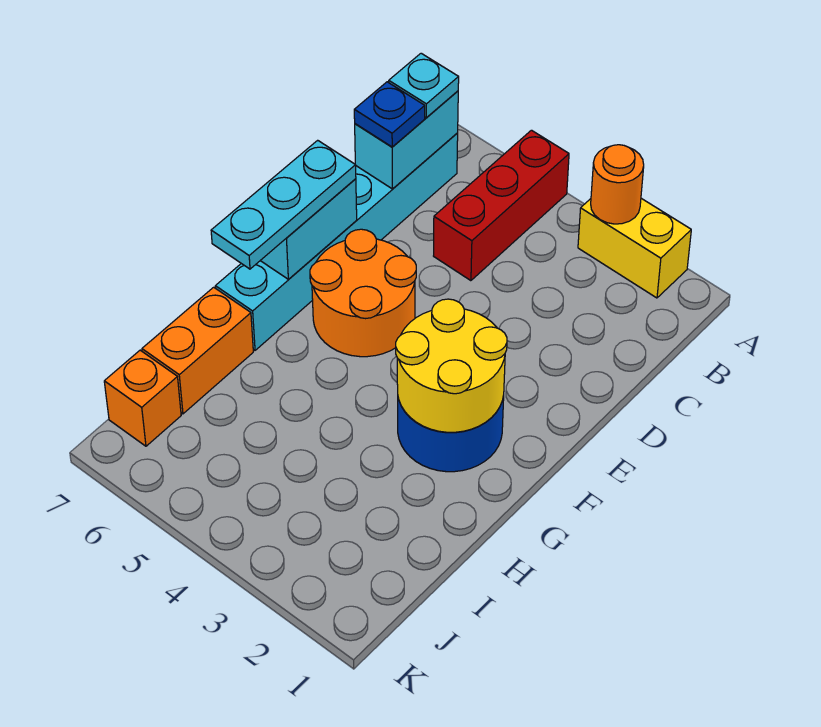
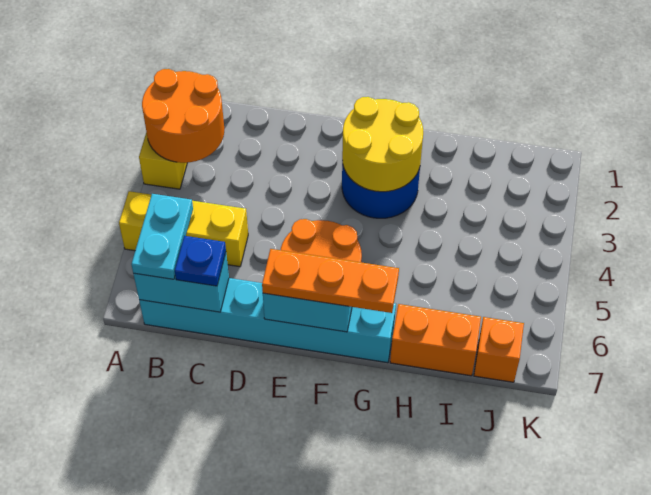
orange round brick A3 level 2 -> orange round brick A2:B3 level 2
red brick A5:C5 level 1 -> yellow brick A5:C5 level 1
cyan plate B7 level 3 -> cyan plate B6:B7 level 3
cyan plate E7:G7 level 3 -> orange plate E7:G7 level 3

